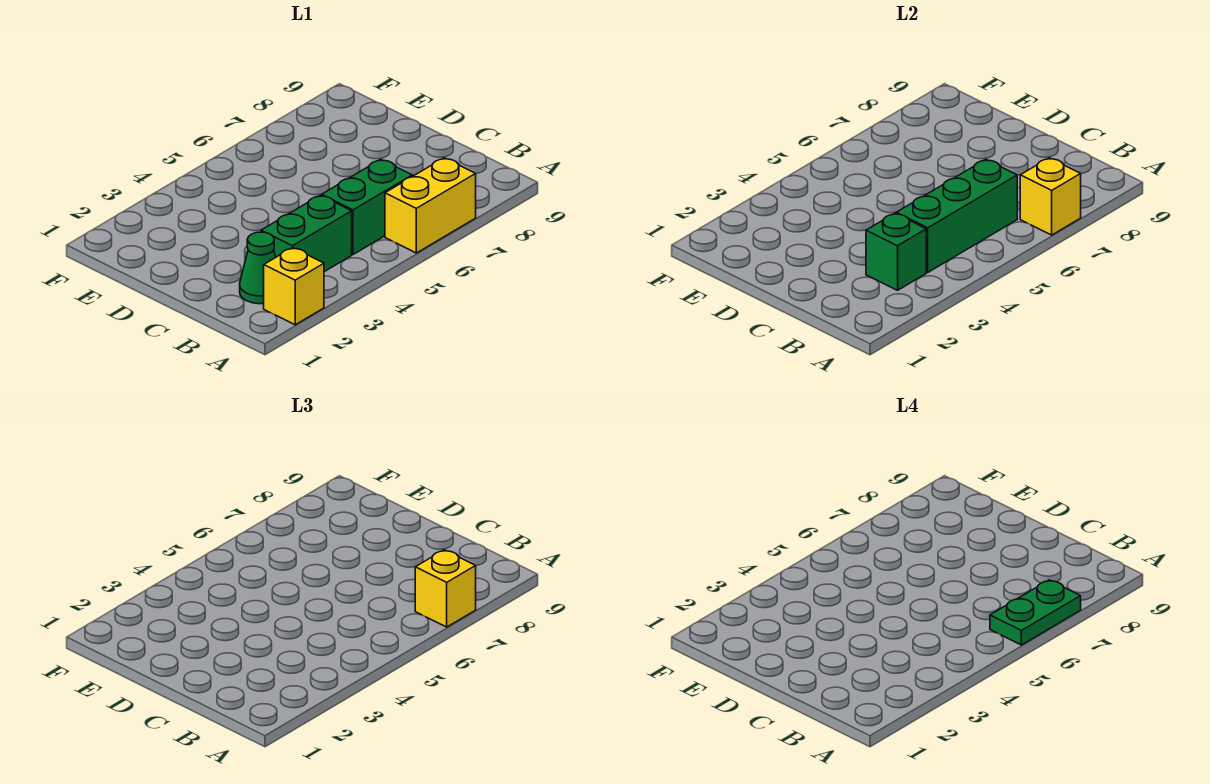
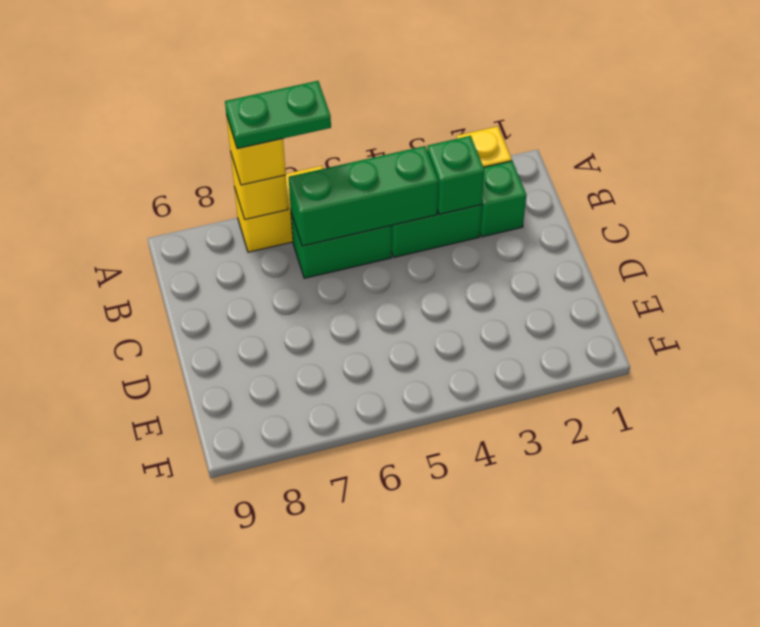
green cone B2 level 1 -> green brick B2 level 1

